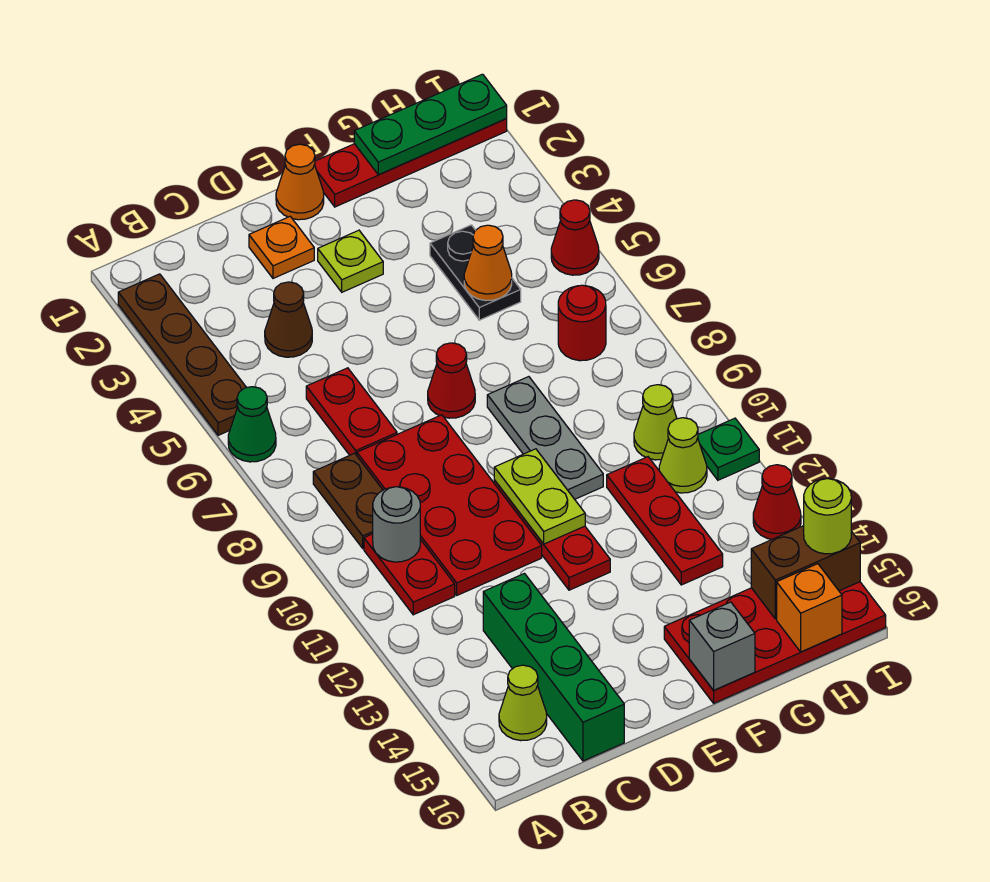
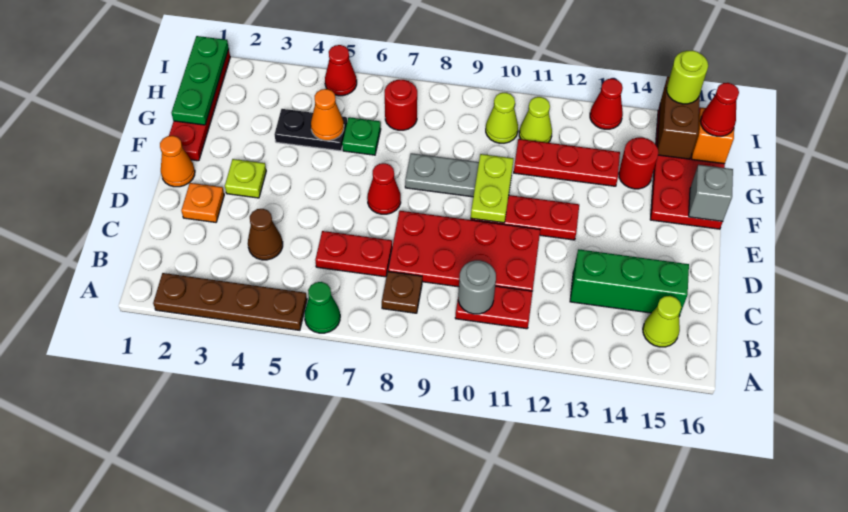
brown plate B8:B9 level 1 -> brown plate B8 level 1
green brick C13:C16 level 1 -> green brick C13:C15 level 1
lime plate E10:E11 level 2 -> lime plate E10:F10 level 2
none -> red round brick G14 level 1
none -> red cone H16 level 3
green plate I11 level 1 -> green plate G6 level 1

